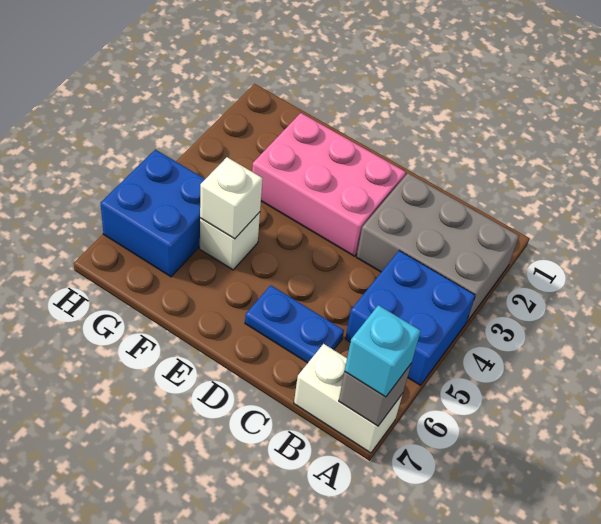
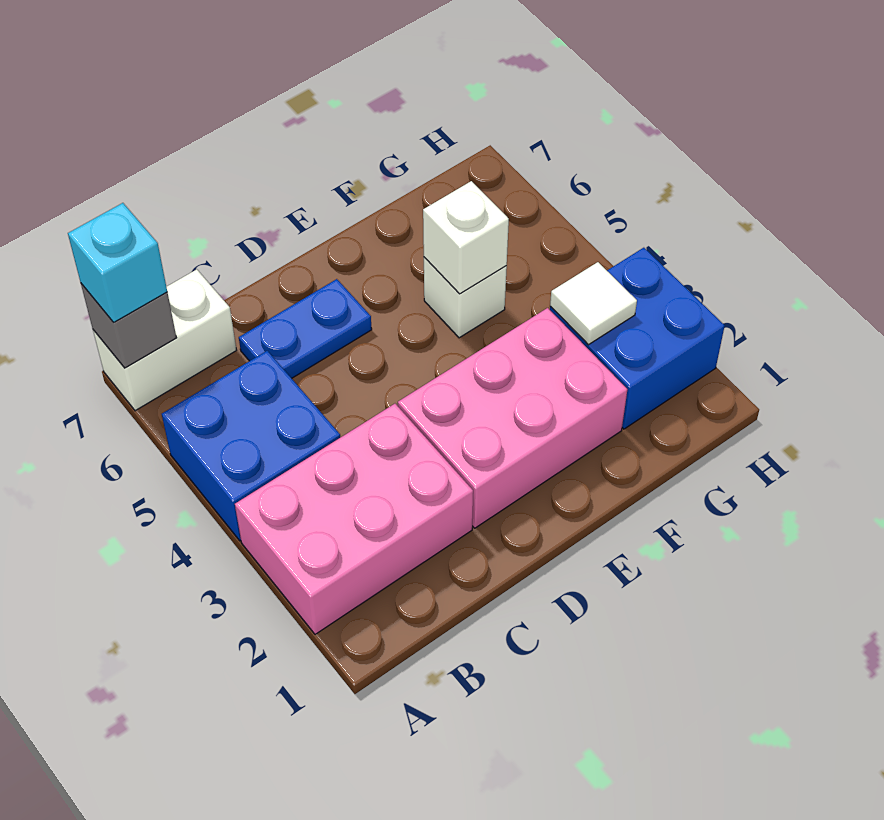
grey brick A2:C3 level 1 -> pink brick A2:C3 level 1
none -> white tile G3 level 2
blue brick G5:H6 level 1 -> blue brick G2:H3 level 1

